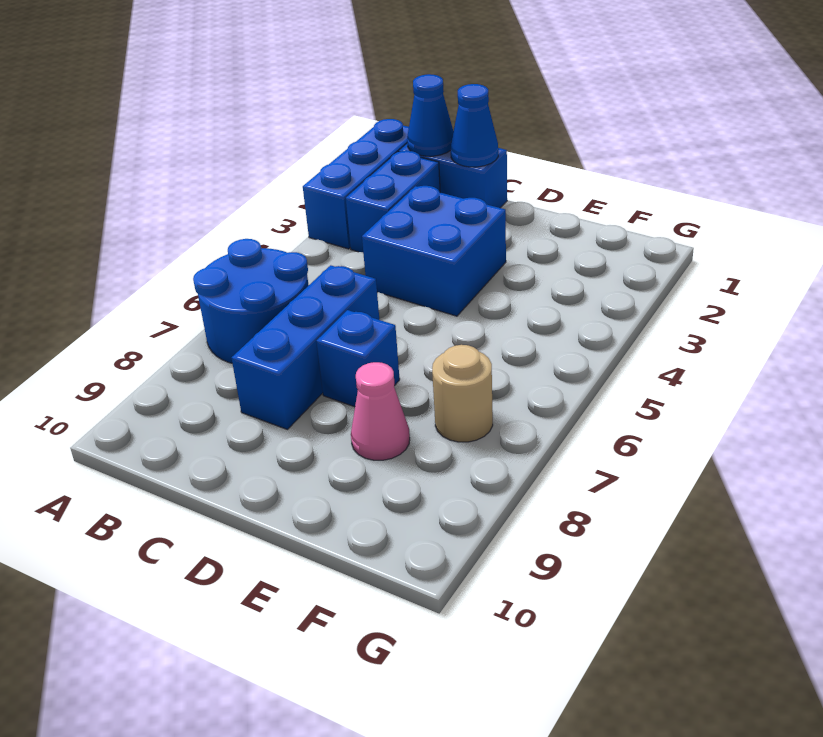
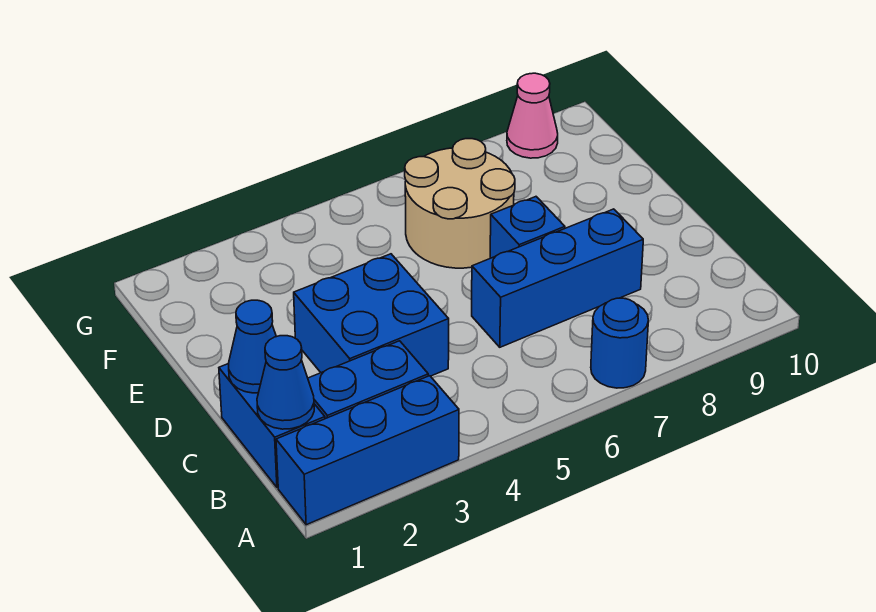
blue round brick A6:B7 level 1 -> blue round brick A7 level 1
pink cone E8 level 1 -> pink cone G9 level 1
tan round brick F7 level 1 -> tan round brick E6:F7 level 1

